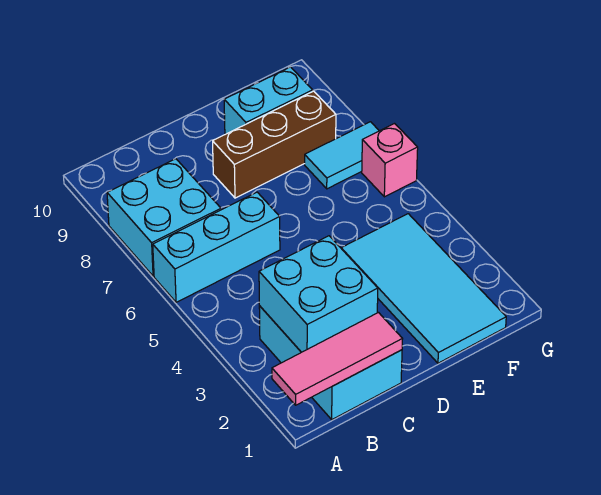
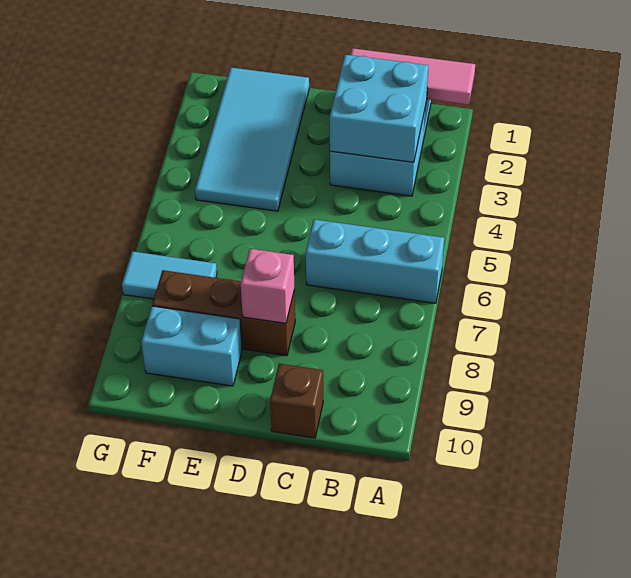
cyan brick A7:B8 level 1 -> none
none -> brown brick C10 level 1
pink brick G6 level 1 -> pink brick D8 level 2

